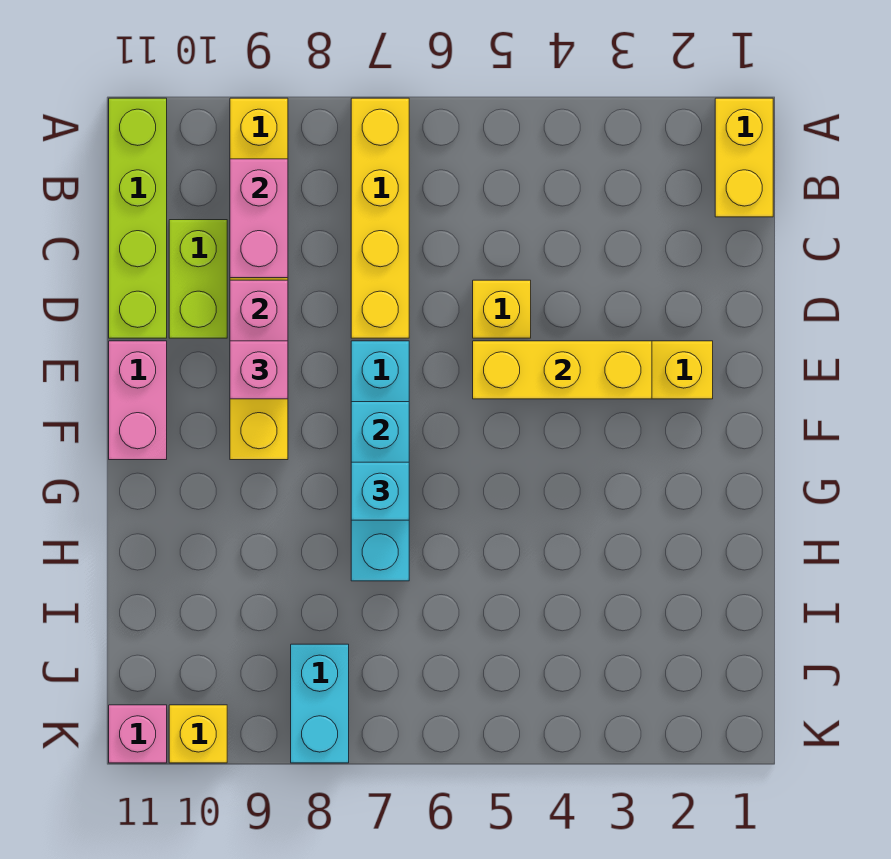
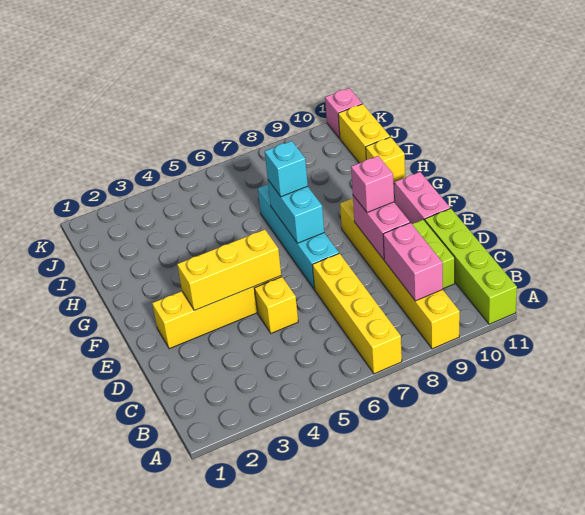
yellow brick A1:B1 level 1 -> yellow brick I11:J11 level 1
cyan brick J8:K8 level 1 -> none
yellow brick K10 level 1 -> yellow brick H11 level 1

